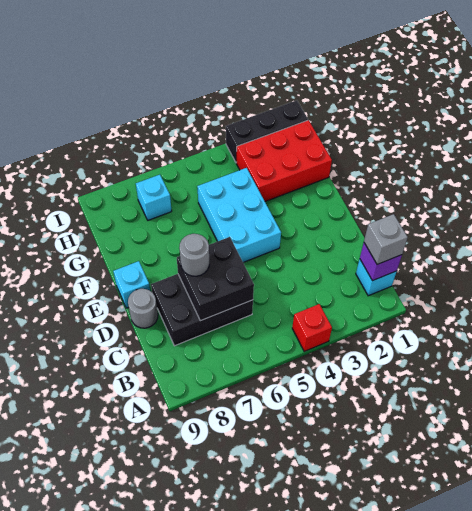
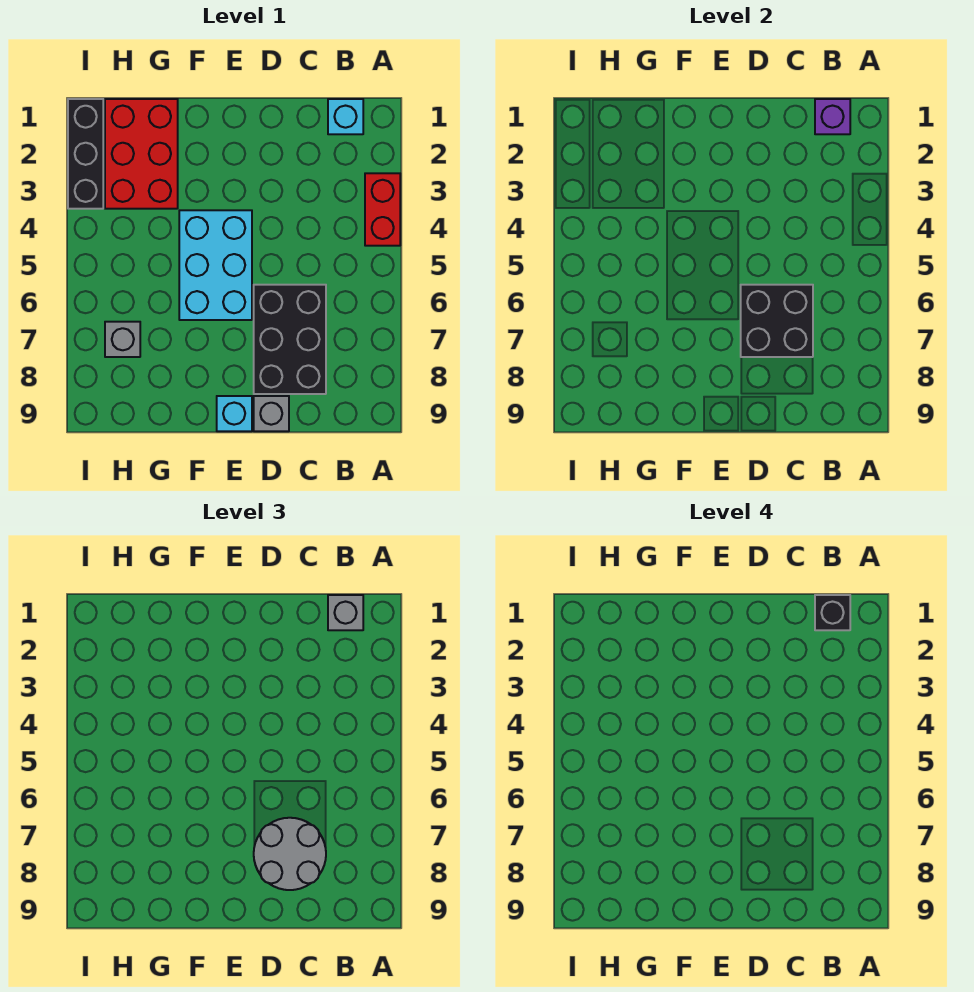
red brick A4 level 1 -> red brick A3:A4 level 1
none -> black brick B1 level 4
grey round brick D7 level 3 -> grey round brick C7:D8 level 3
grey round brick D9 level 1 -> grey brick D9 level 1
cyan brick E4:G5 level 1 -> cyan brick E4:F6 level 1
cyan brick H7 level 1 -> grey brick H7 level 1

